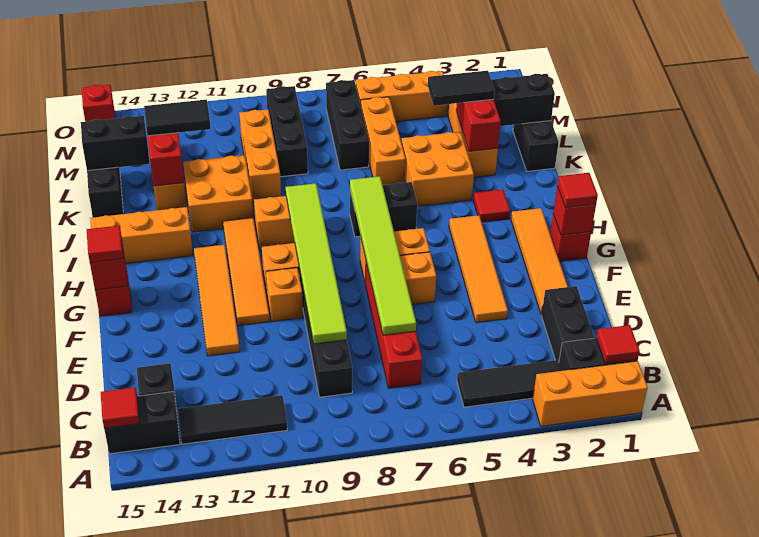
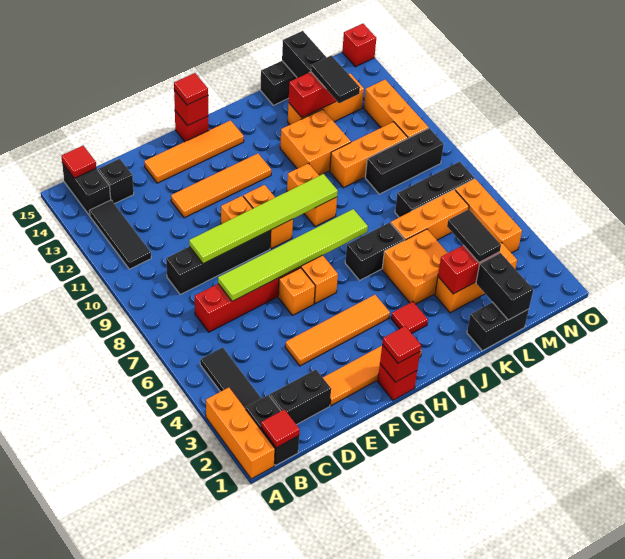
orange tile F11:I11 level 1 -> orange tile E14:H14 level 1
black brick I6:I7 level 1 -> black brick I6:J6 level 1
orange brick I13:I15 level 1 -> orange brick N10:N12 level 1

